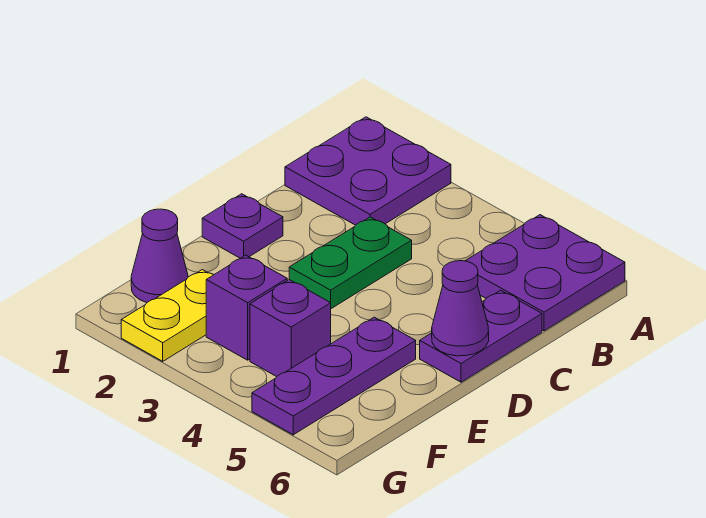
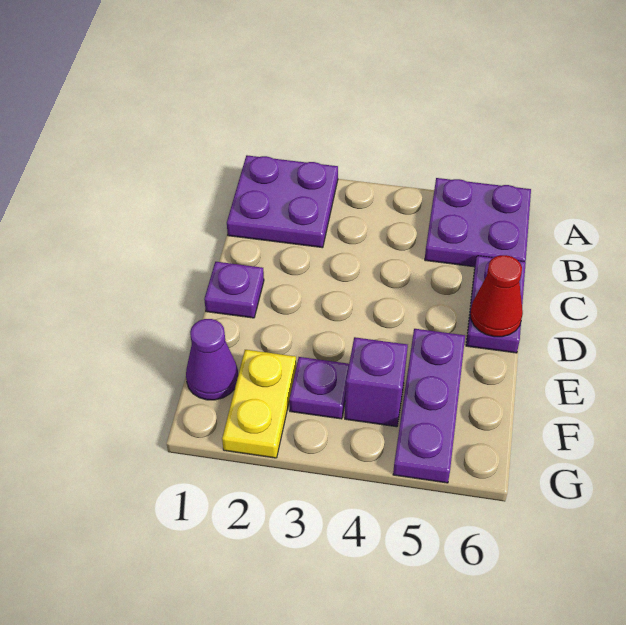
green plate C3:D3 level 1 -> none
purple cone D6 level 2 -> red cone D6 level 2
purple brick F3 level 1 -> purple plate F3 level 1

